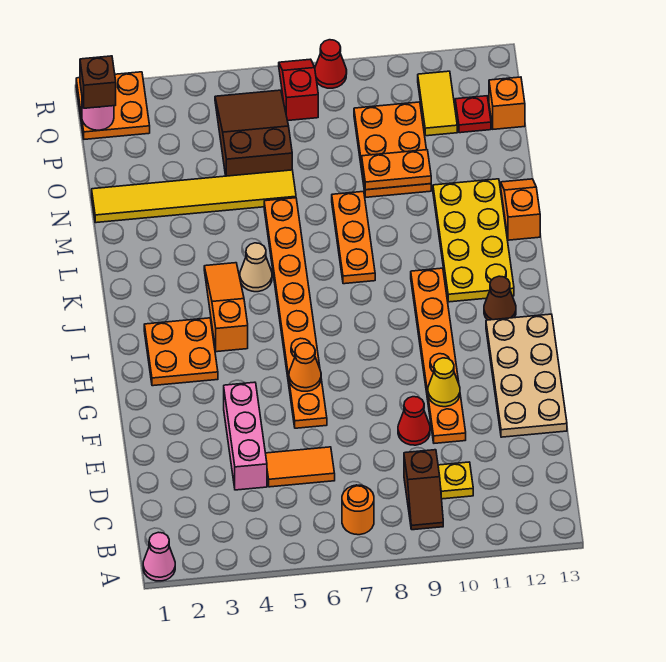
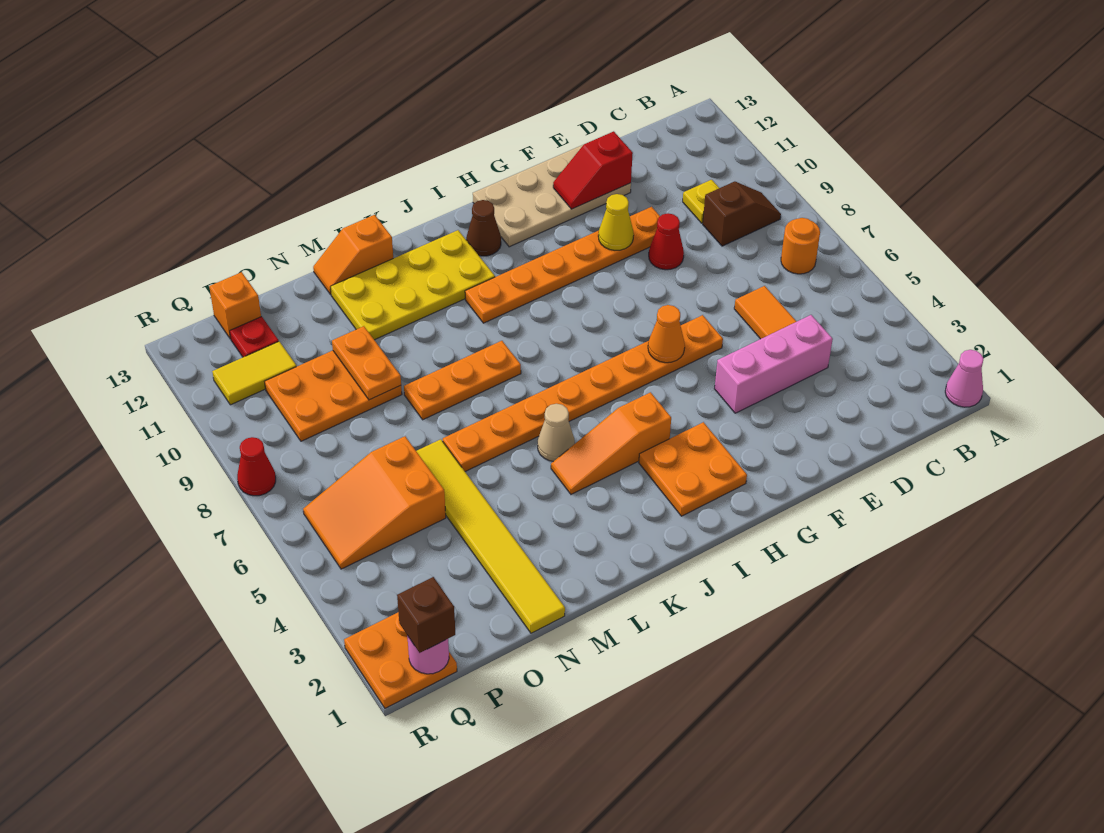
brown slope O5:Q6 level 1 top O -> orange slope O5:Q6 level 1 top O
red slope Q7:R7 level 1 top Q -> red slope E12:F12 level 2 top E

